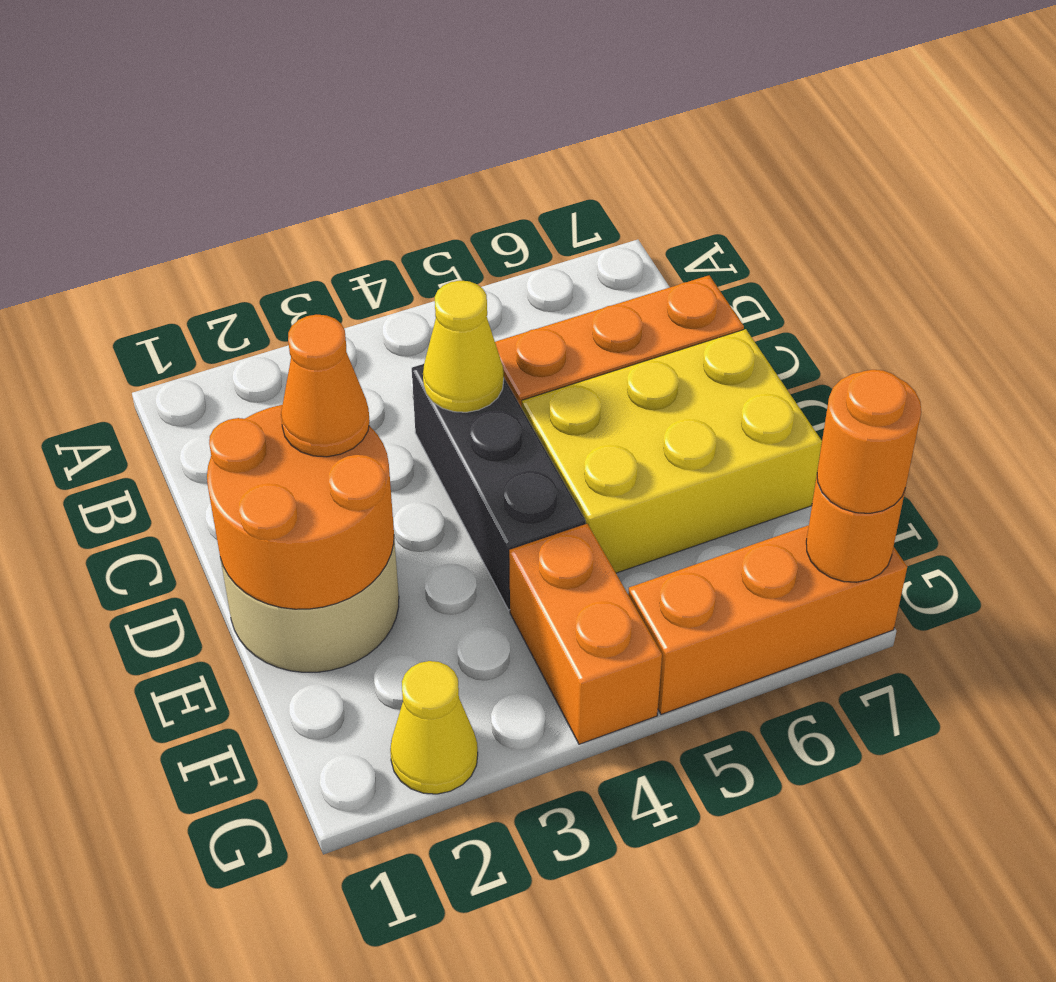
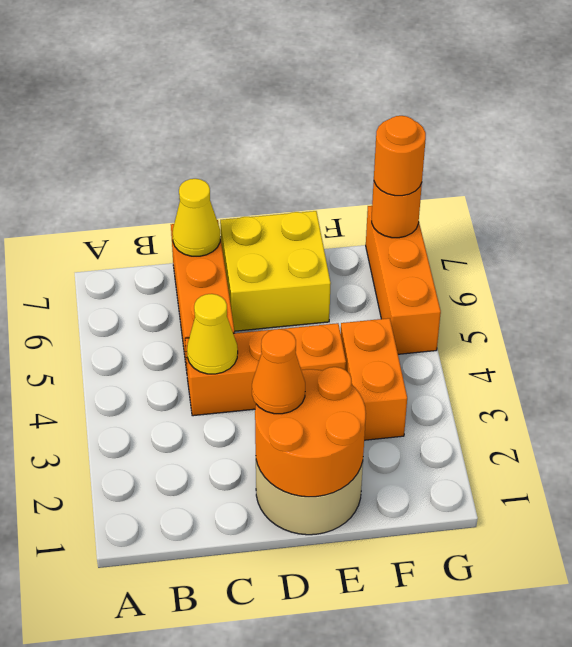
black brick C4:E4 level 1 -> orange brick C4:E4 level 1
yellow brick D5:E7 level 1 -> yellow brick D6:E7 level 1
orange brick F4:G4 level 1 -> orange brick F3:F4 level 1
yellow cone G2 level 1 -> yellow cone C7 level 2

